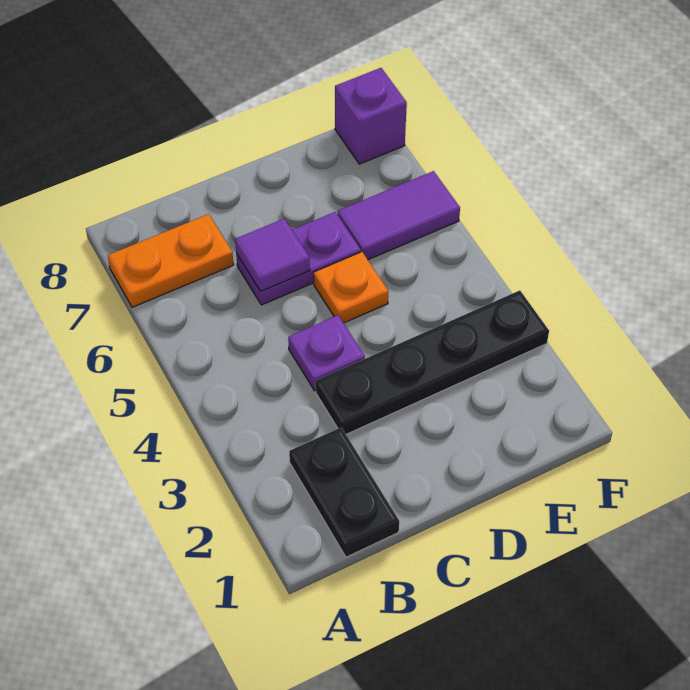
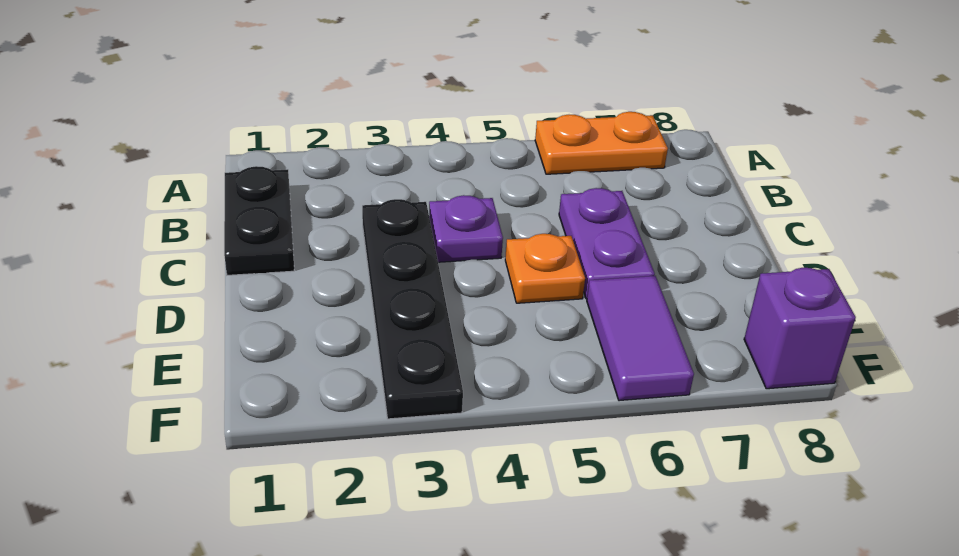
orange plate A7:B7 level 1 -> orange plate A6:A7 level 1
black plate B1:B2 level 1 -> black plate B1:C1 level 1
purple tile C6 level 2 -> none

